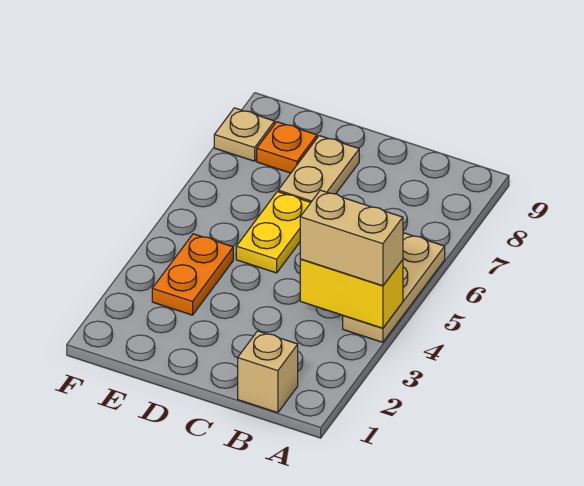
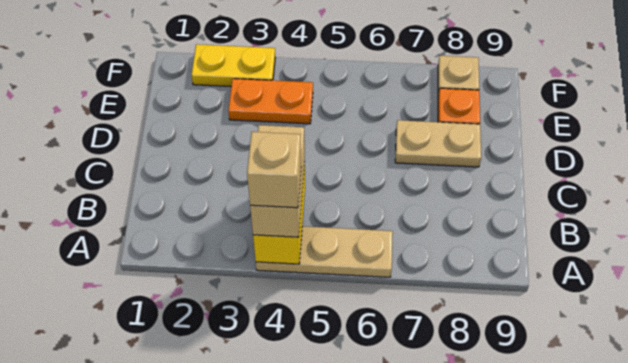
tan brick B1 level 1 -> tan brick A4 level 4
yellow plate D5:D6 level 1 -> yellow plate F2:F3 level 1

